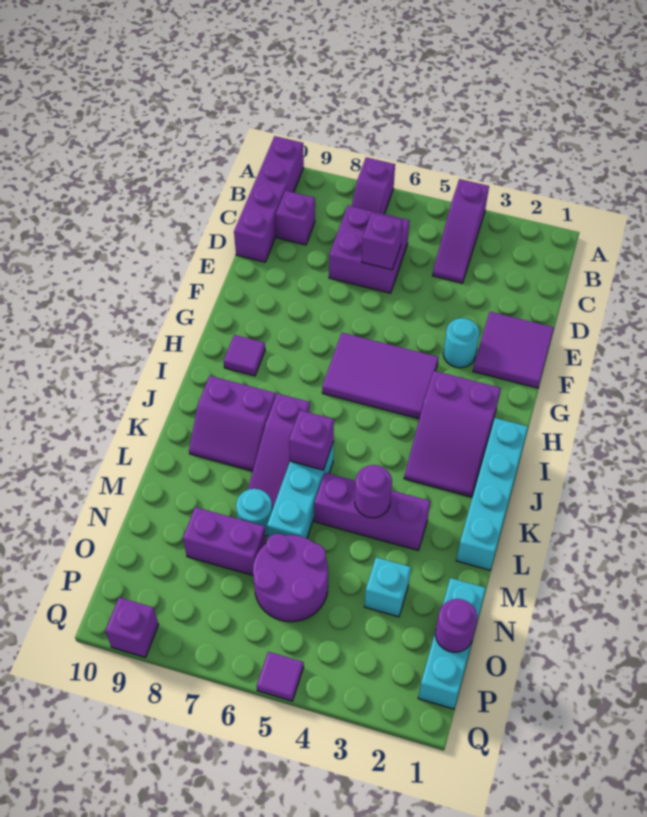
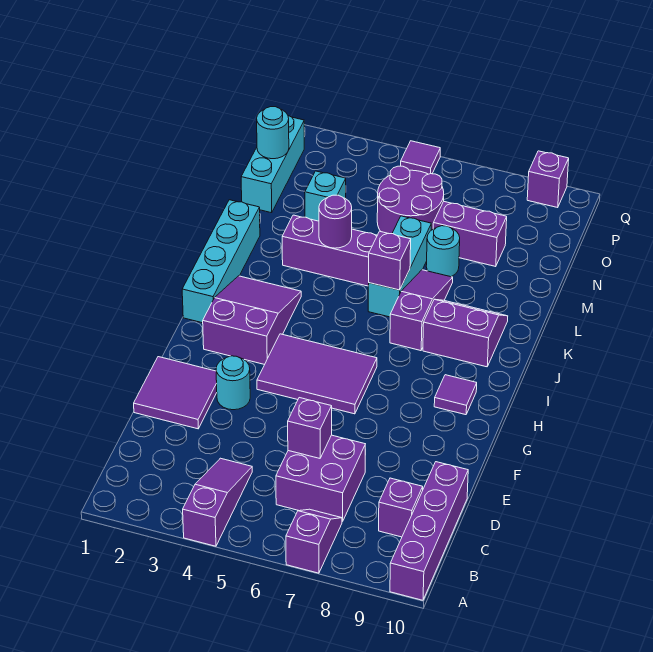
purple round brick O1 level 2 -> cyan round brick O1 level 2

